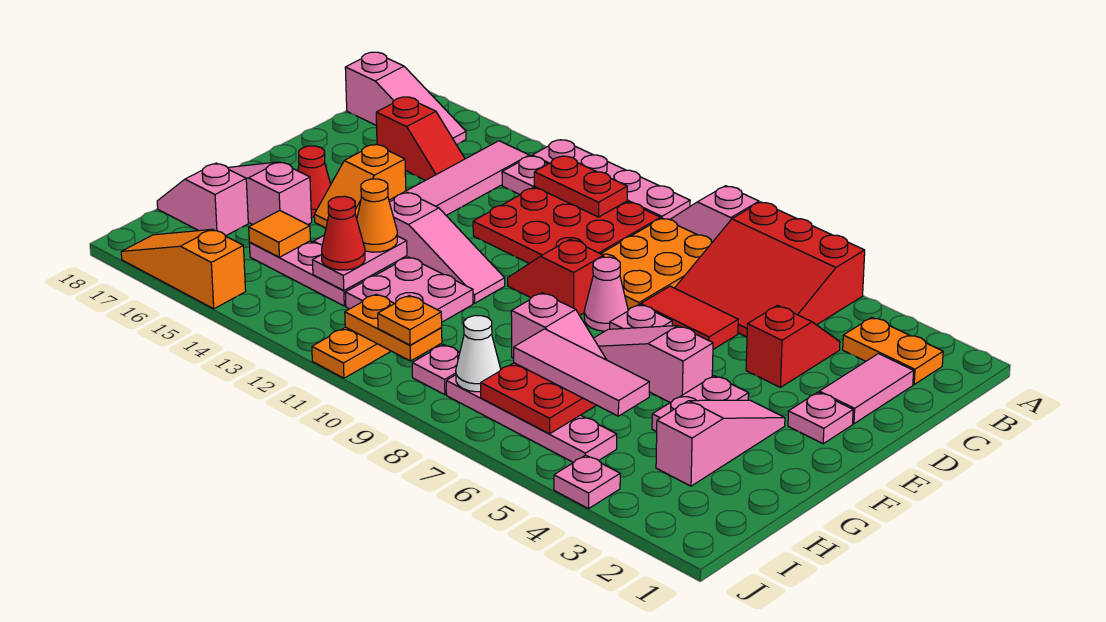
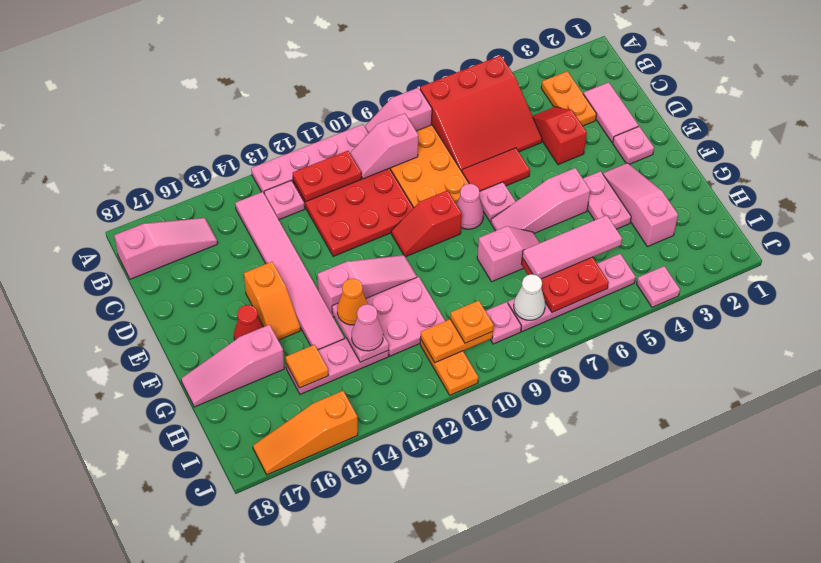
orange plate B2:B3 level 1 -> orange plate B3:C3 level 1
red slope C15:C16 level 1 top 16 -> none
red cone H13 level 3 -> pink cone H13 level 3
pink slope H17:H18 level 1 top 17 -> pink slope B9:B10 level 2 top 9

